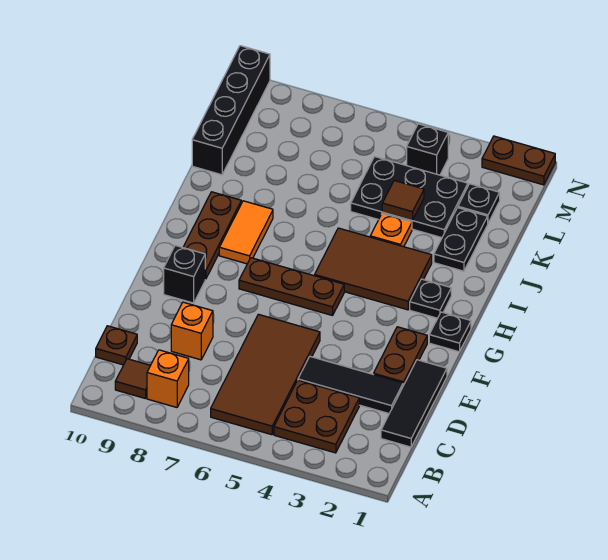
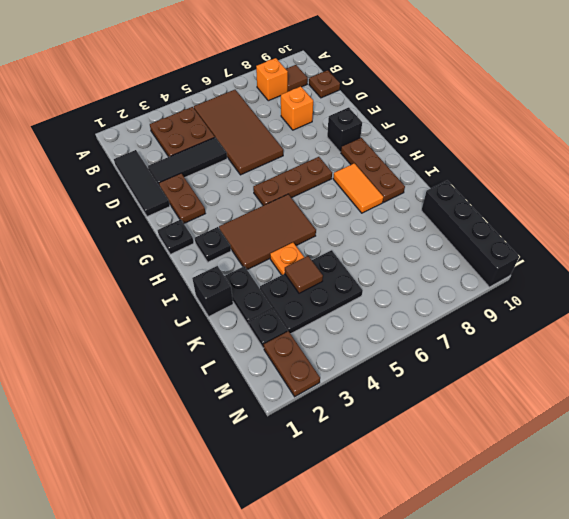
black brick M4 level 1 -> black brick J1 level 1
brown plate N1:N2 level 1 -> brown plate M2:N2 level 1

